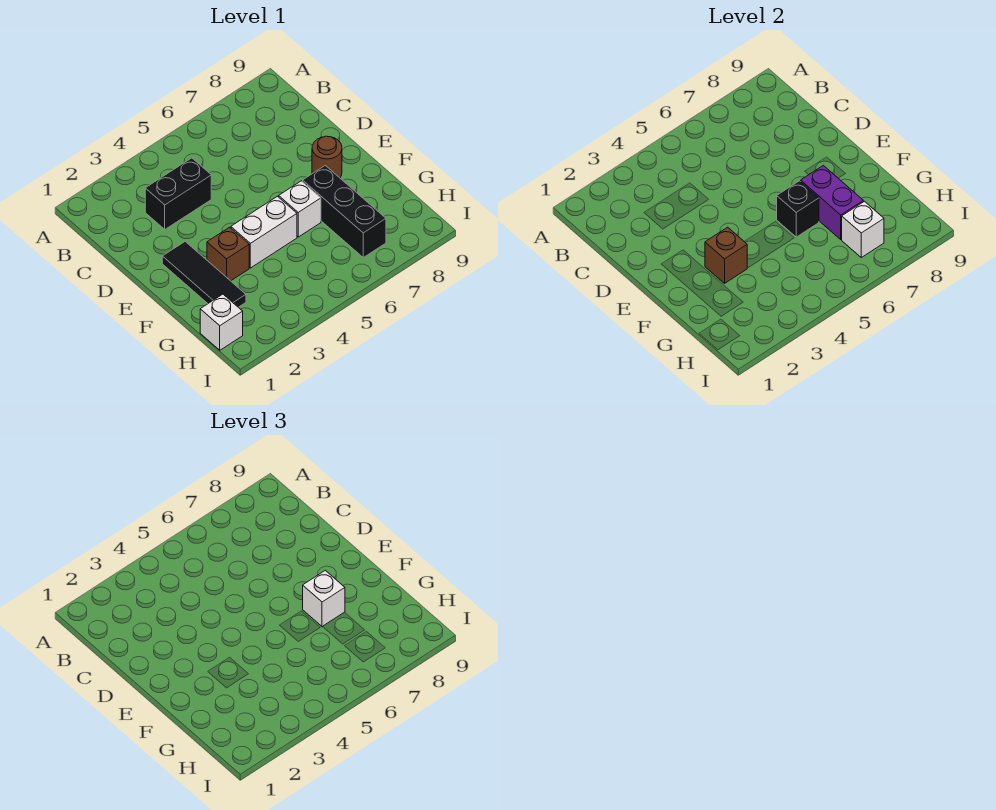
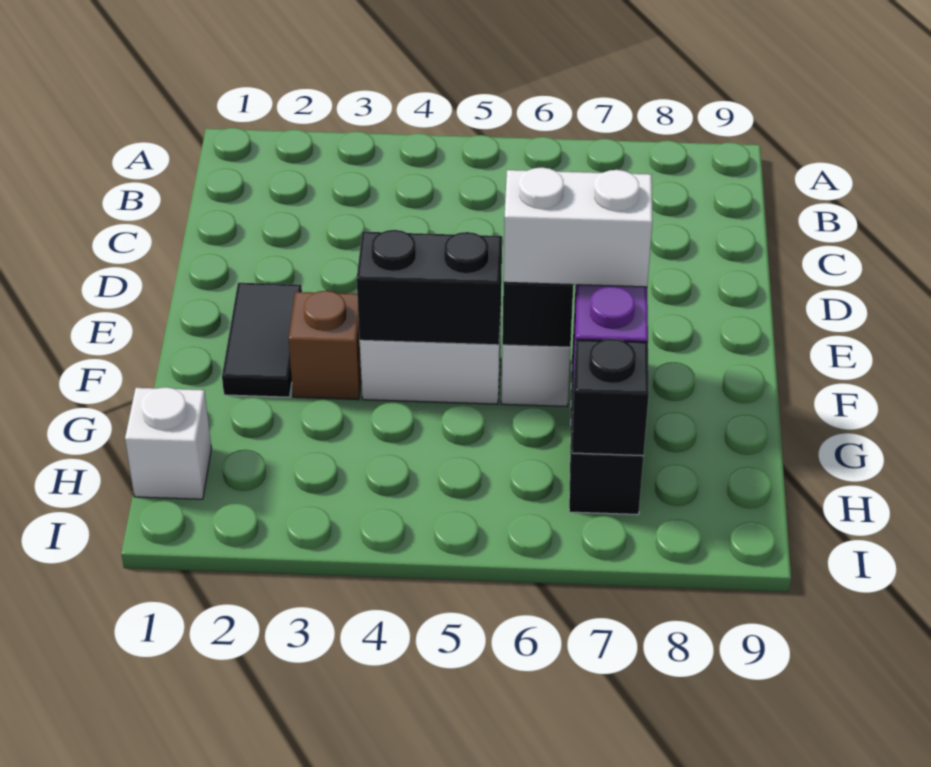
black brick C3:C4 level 1 -> black brick F4:F5 level 2
black tile E2:G2 level 1 -> black tile E2:F2 level 1
brown round brick E8 level 1 -> none
brown brick F3 level 2 -> none
white brick F7 level 3 -> white brick F6:F7 level 3
white brick H7 level 2 -> black brick H7 level 2

